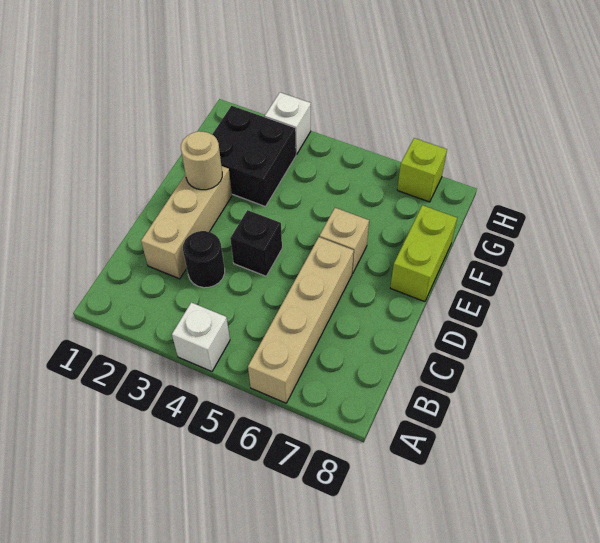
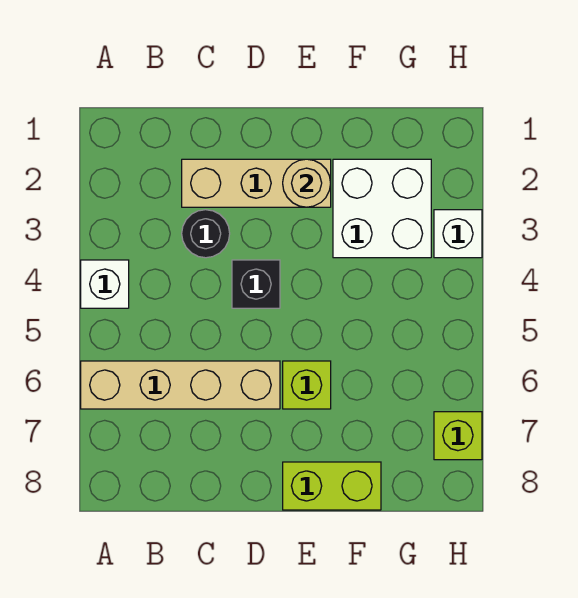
tan brick E6 level 1 -> lime brick E6 level 1
black brick F2:G3 level 1 -> white brick F2:G3 level 1

